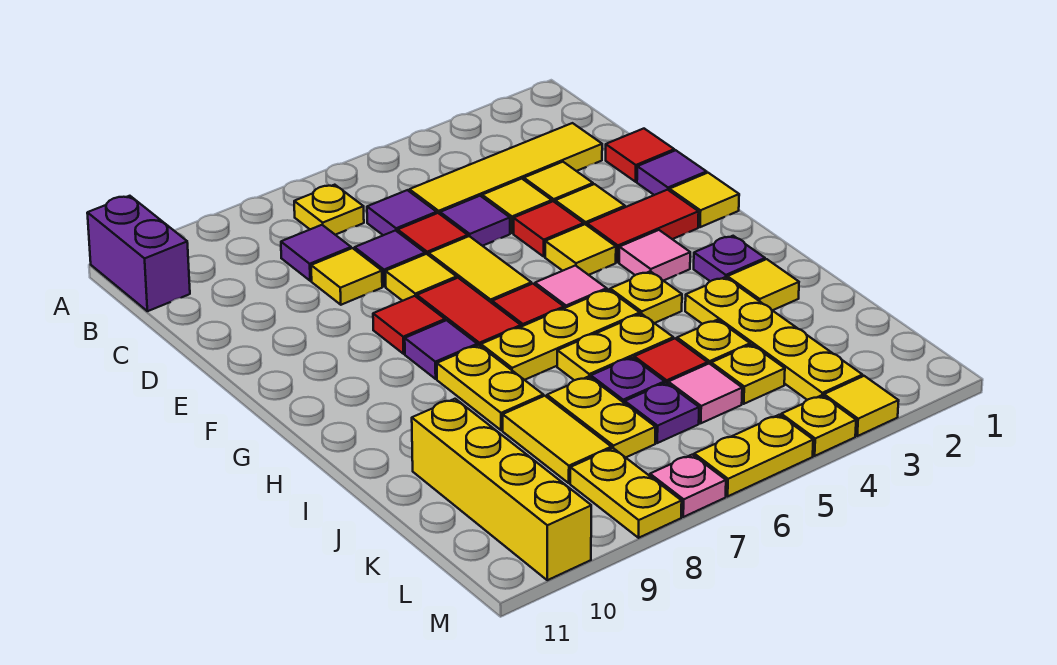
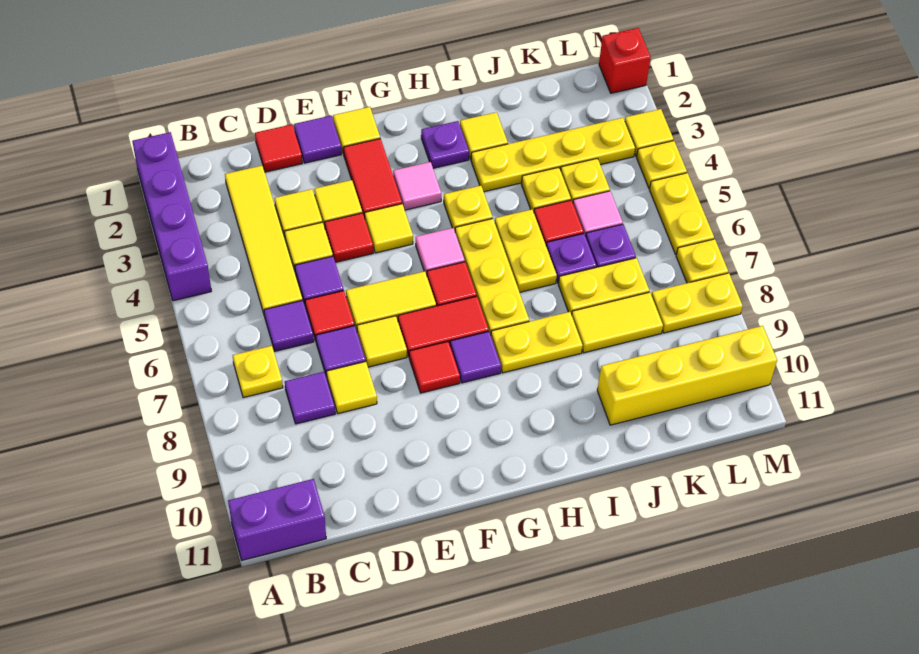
none -> purple brick A1:A4 level 1
none -> red brick M1 level 1
pink plate M7 level 1 -> yellow plate M7 level 1

